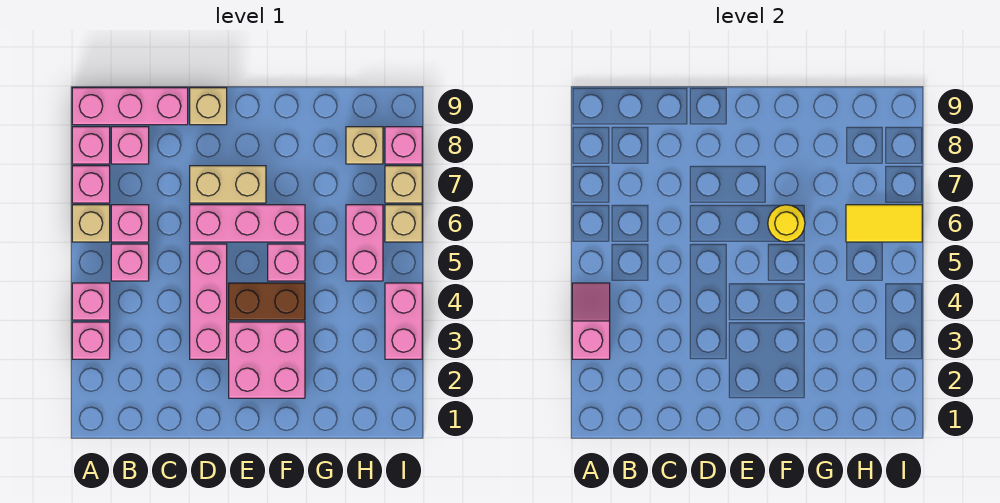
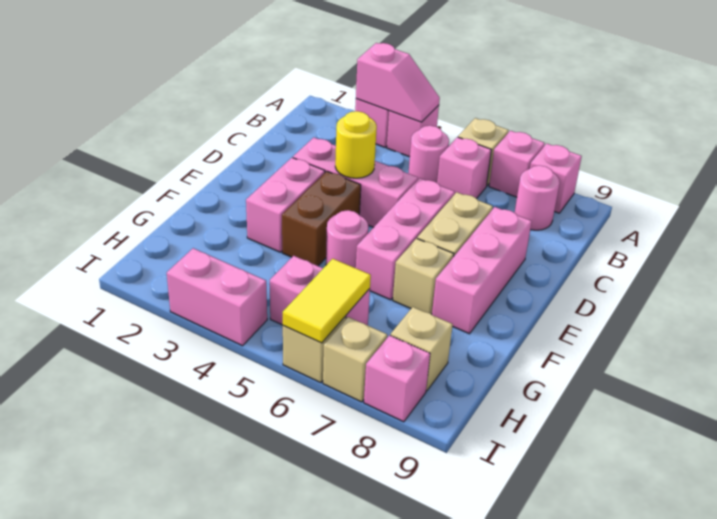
pink brick A9:C9 level 1 -> pink brick D8:F8 level 1
pink brick B5 level 1 -> pink round brick B5 level 1
pink brick B8 level 1 -> pink round brick B8 level 1
tan brick D9 level 1 -> tan brick F7 level 1
pink brick E2:F3 level 1 -> pink brick E3:F3 level 1
pink brick F5 level 1 -> pink round brick F5 level 1
yellow round brick F6 level 2 -> yellow round brick D4 level 2

